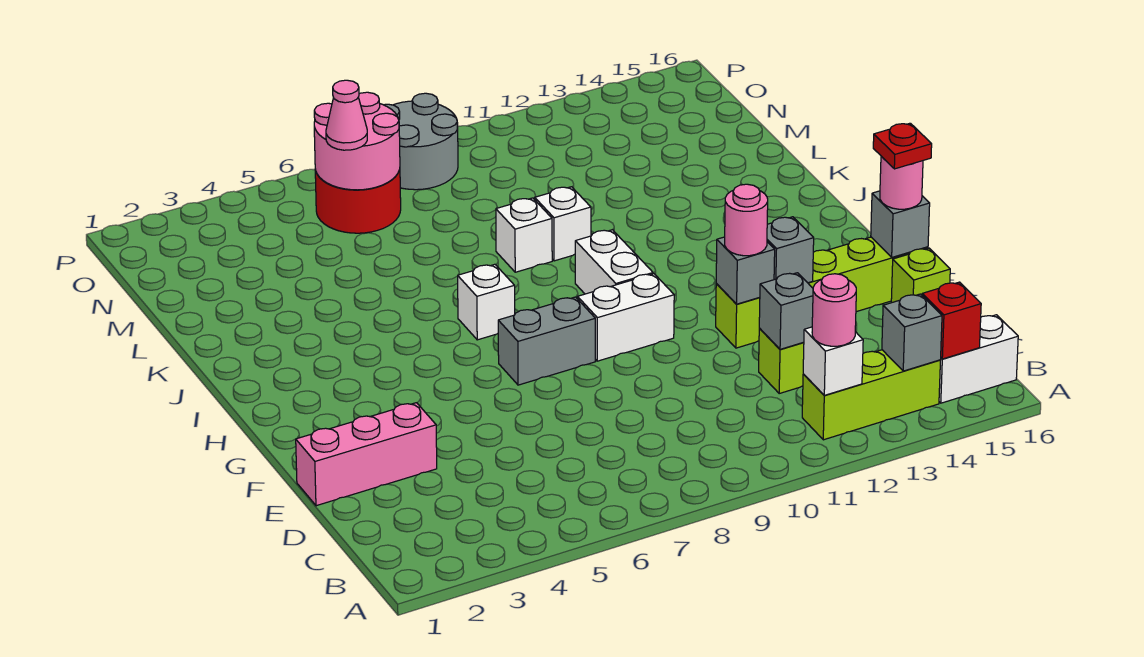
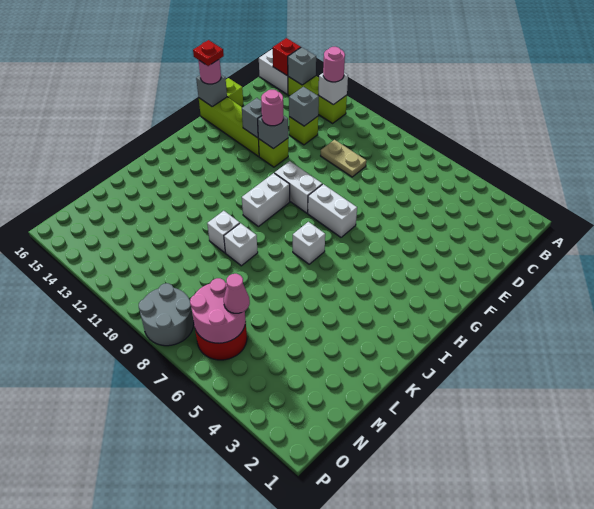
none -> tan plate D9:D10 level 1
pink brick E1:E3 level 1 -> none
grey brick G7:G8 level 1 -> white brick G7:G8 level 1

